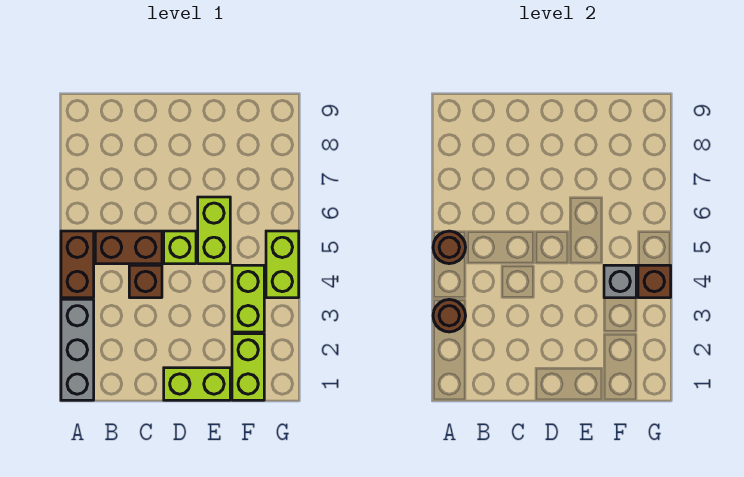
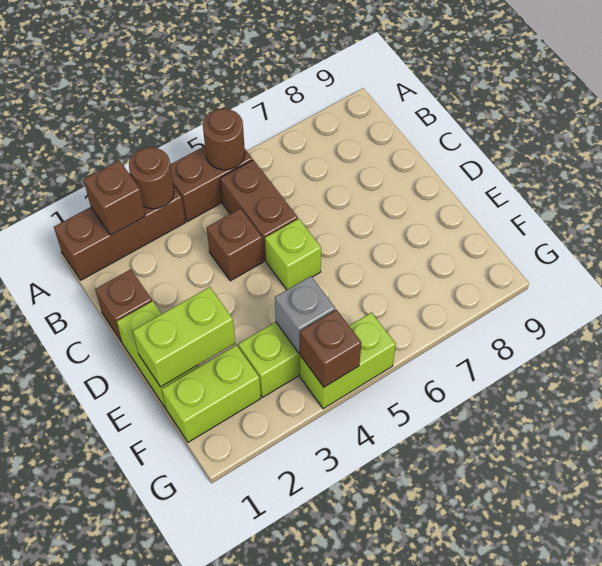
grey brick A1:A3 level 1 -> brown brick A1:A3 level 1
none -> brown brick A2 level 2
none -> brown brick C1 level 1
lime brick E5:E6 level 1 -> lime brick E1:E2 level 2

